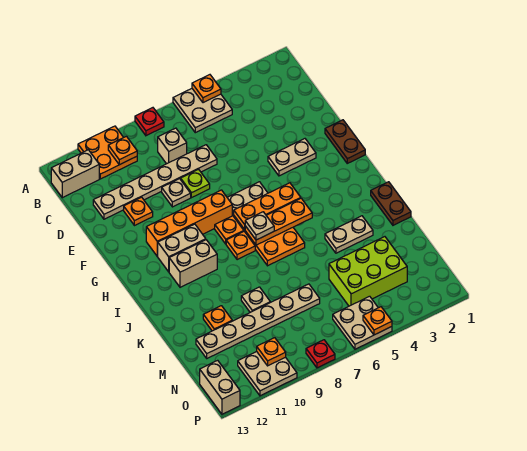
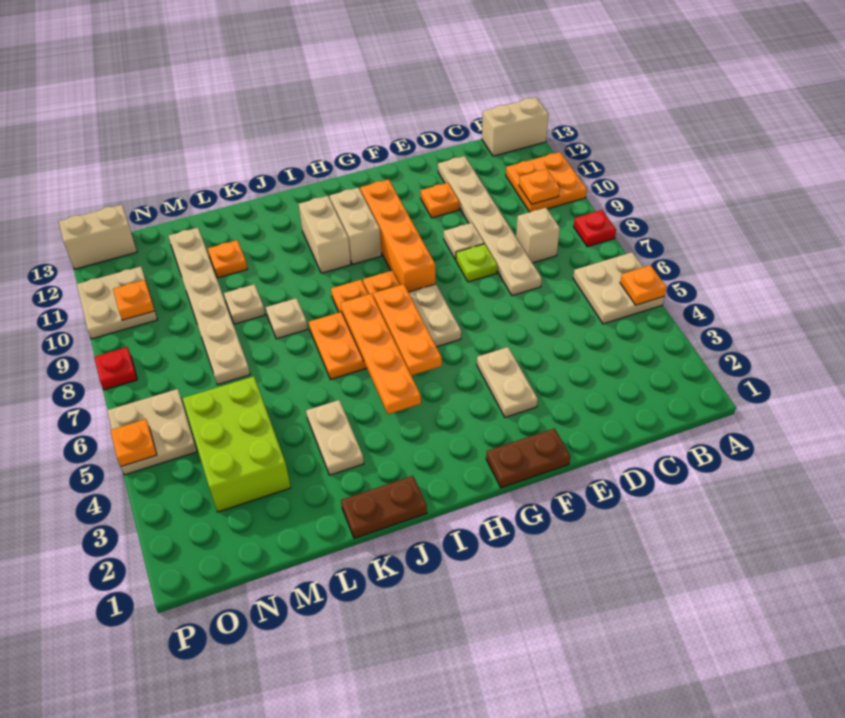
tan brick B12:B13 level 1 -> tan brick A13:B13 level 1
orange plate I5:I7 level 2 -> orange plate I4:I7 level 2
tan plate I7 level 3 -> tan plate K8 level 1

